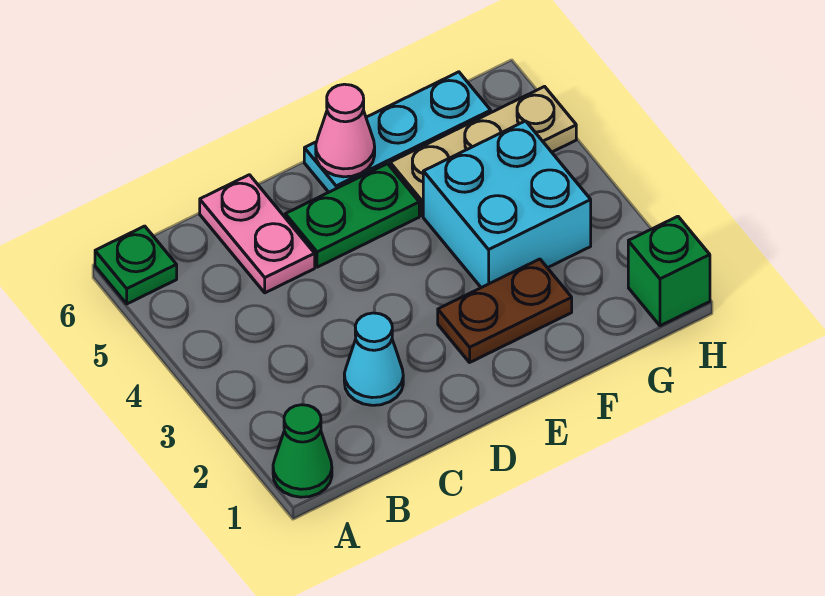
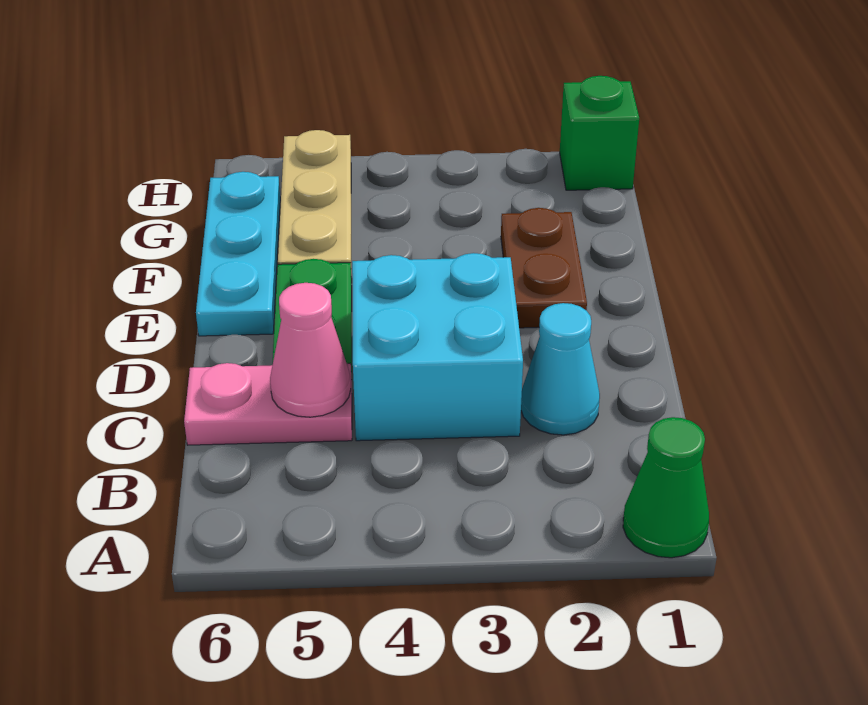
green plate A6 level 1 -> none
pink cone E6 level 2 -> pink cone C5 level 2
cyan brick F3:G4 level 1 -> cyan brick C3:D4 level 1

